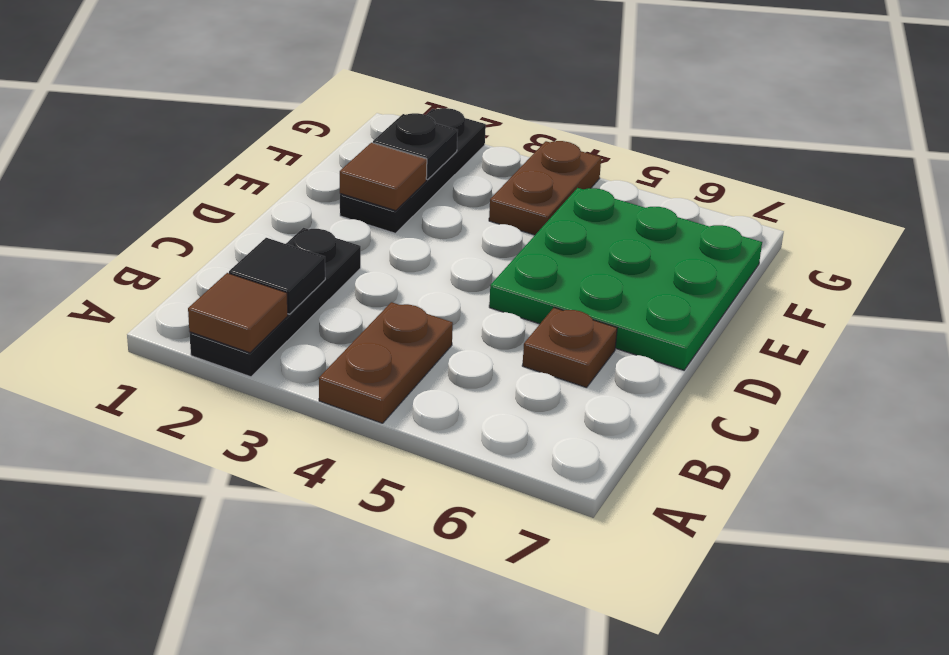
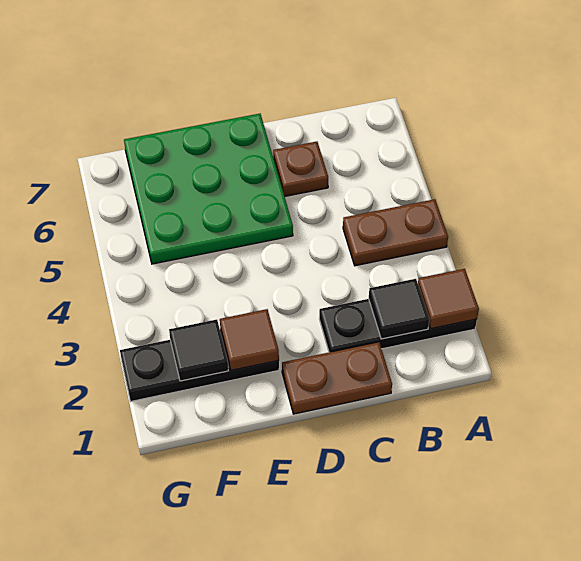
black plate F2 level 2 -> black tile F2 level 2
brown plate F4:G4 level 1 -> brown plate C1:D1 level 1

